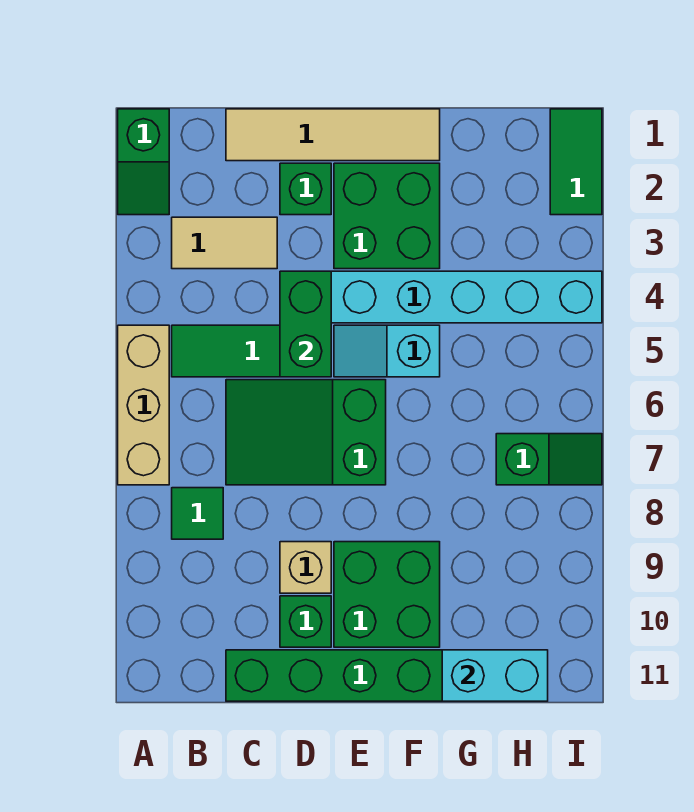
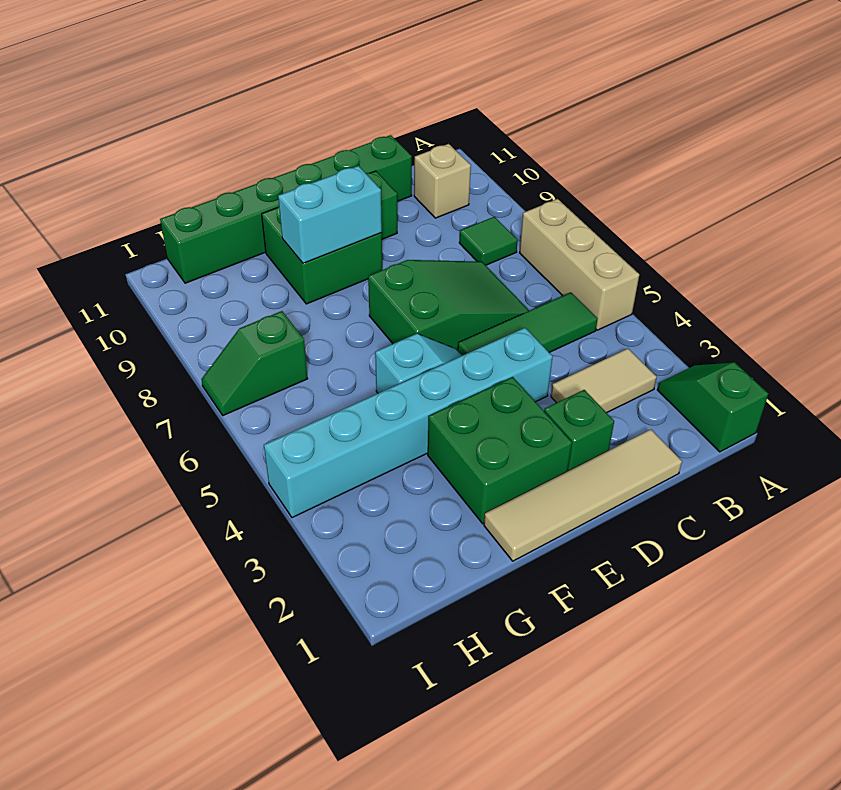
green brick D4:D5 level 2 -> none
tan brick D9 level 1 -> tan brick B10 level 1
cyan brick G11:H11 level 2 -> cyan brick E9:F9 level 2
green tile I1:I2 level 1 -> none

